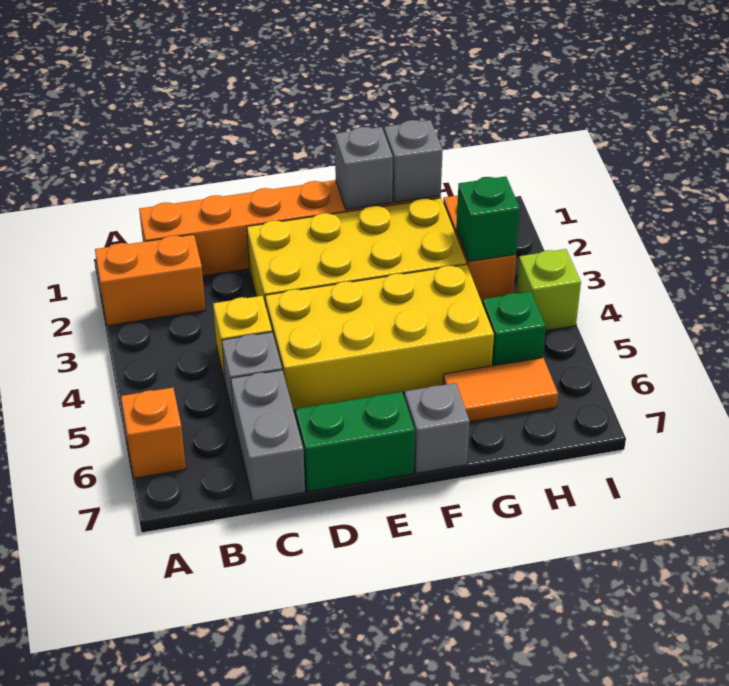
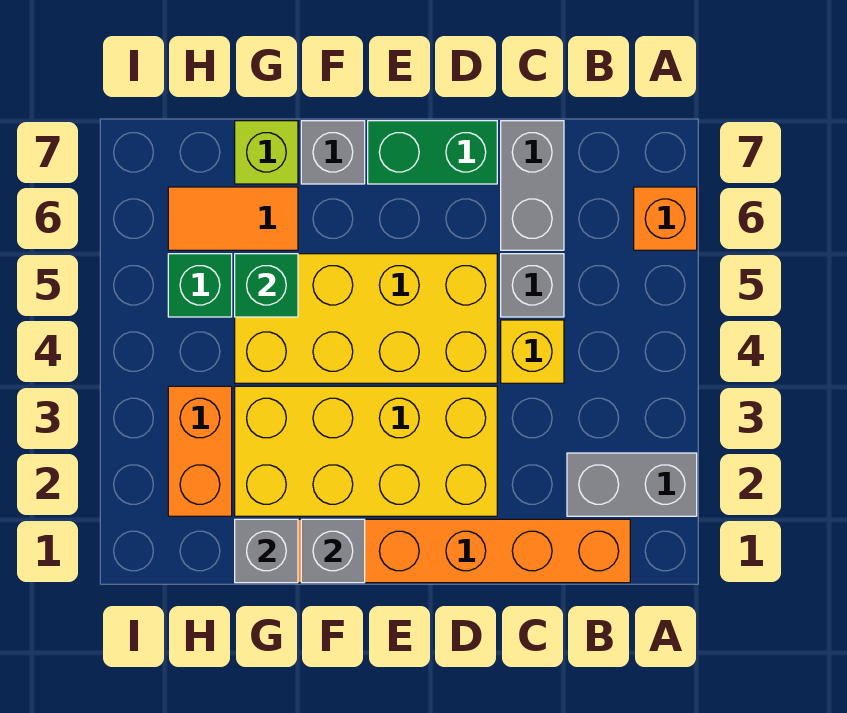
orange brick A2:B2 level 1 -> grey brick A2:B2 level 1
green brick H3 level 2 -> green brick G5 level 2
lime brick I4 level 1 -> lime brick G7 level 1

